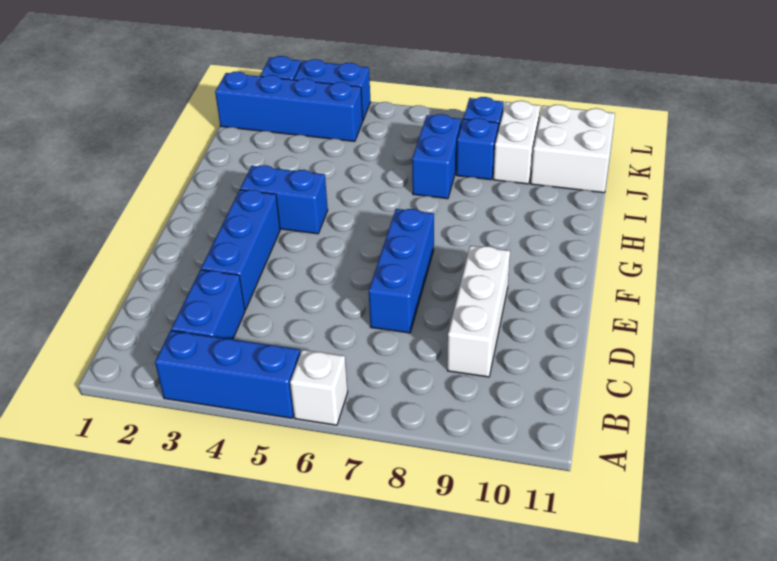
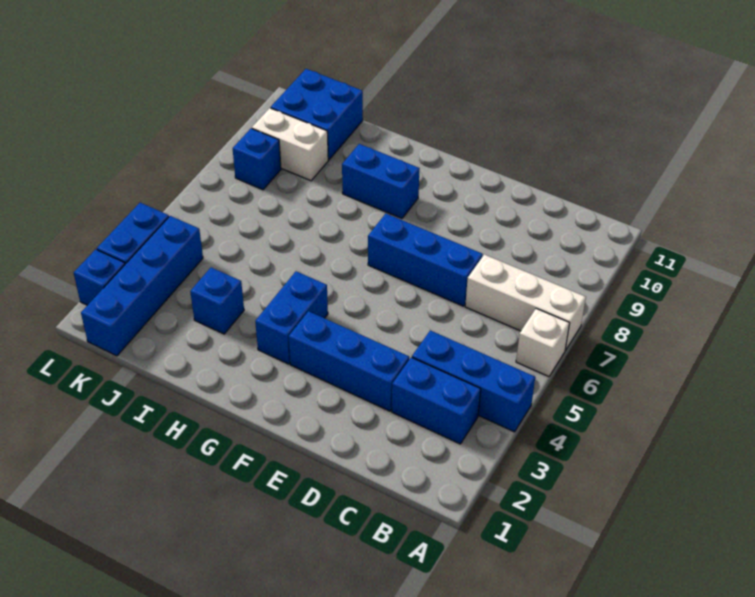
blue brick A3:A5 level 1 -> blue brick A4:C4 level 1
white brick C9:E9 level 1 -> white brick A7:C7 level 1
blue brick I7:J7 level 1 -> blue brick G9:H9 level 1
blue brick J8 level 1 -> blue brick I3 level 1
white brick J10:K11 level 1 -> blue brick J10:K11 level 1

